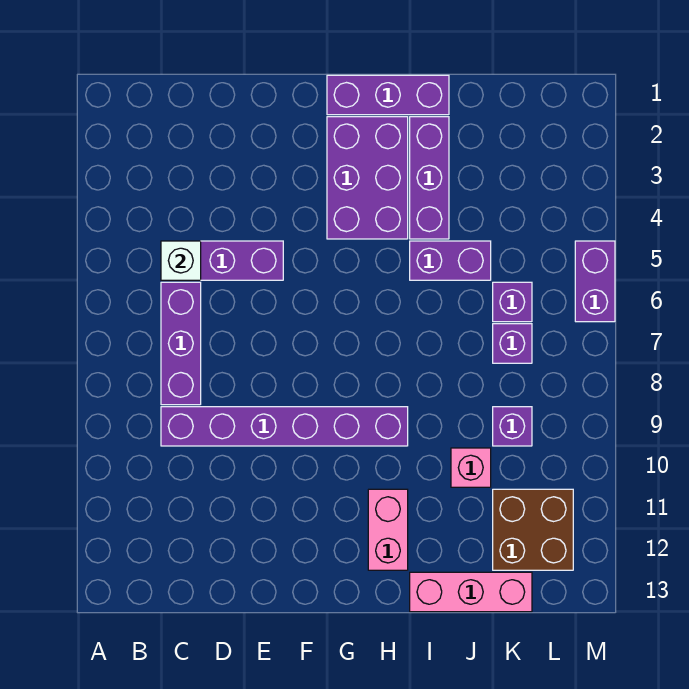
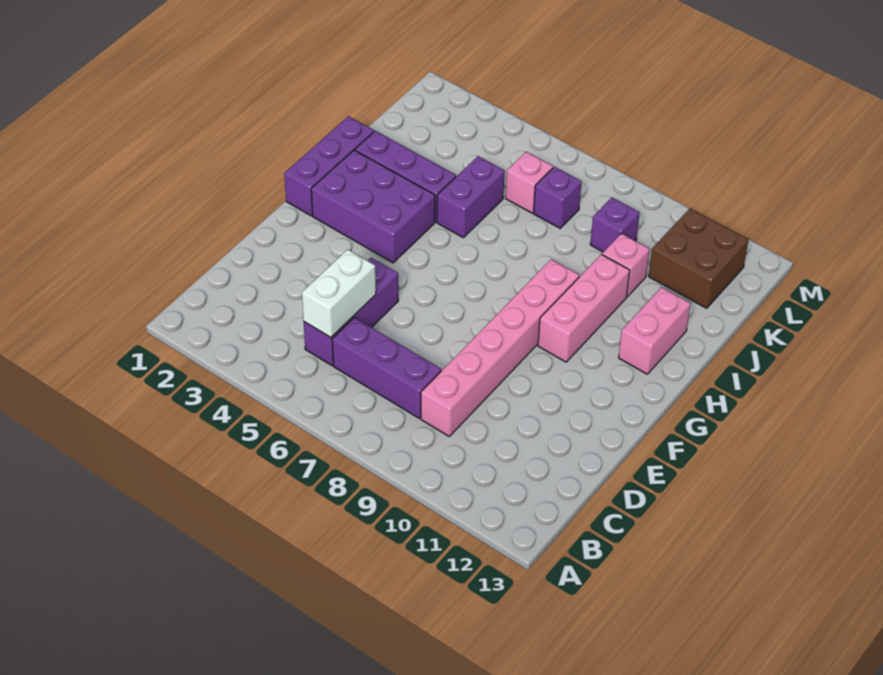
white brick C5 level 2 -> white brick C5:D5 level 2
purple brick C9:H9 level 1 -> pink brick C9:H9 level 1
pink brick H11:H12 level 1 -> pink brick H12:I12 level 1
pink brick I13:K13 level 1 -> pink brick G10:I10 level 1
purple brick K6 level 1 -> pink brick K6 level 1
purple brick M5:M6 level 1 -> none

